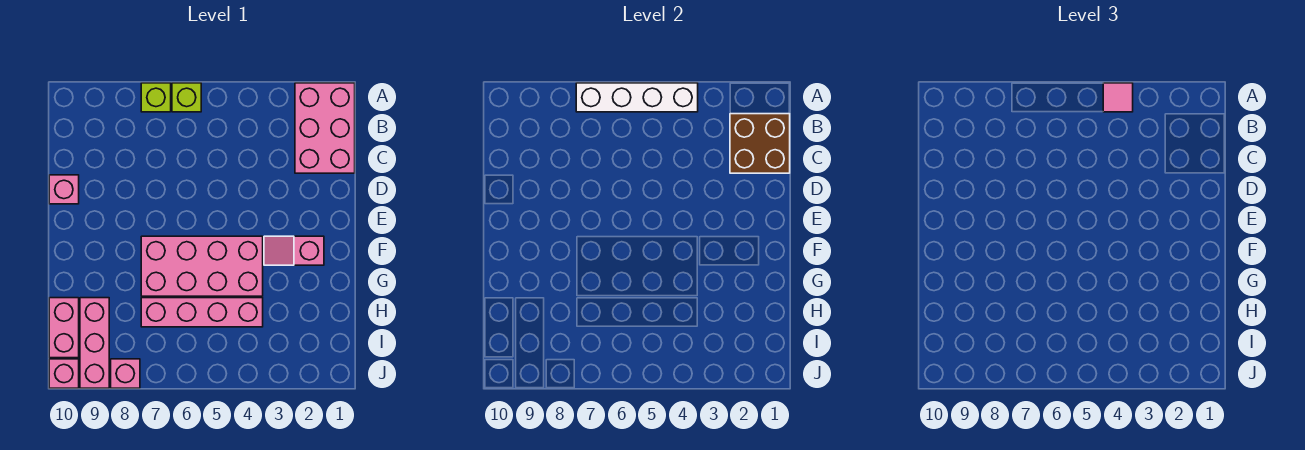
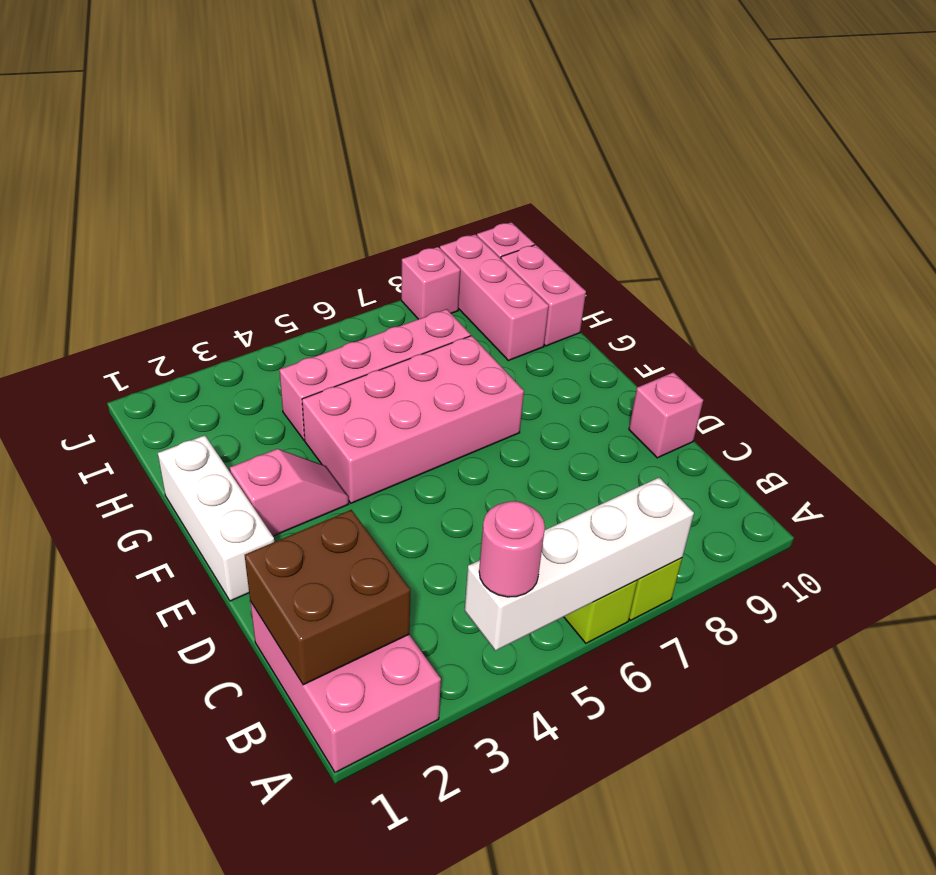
pink tile A4 level 3 -> pink round brick A4 level 3
none -> white brick E1:G1 level 1

